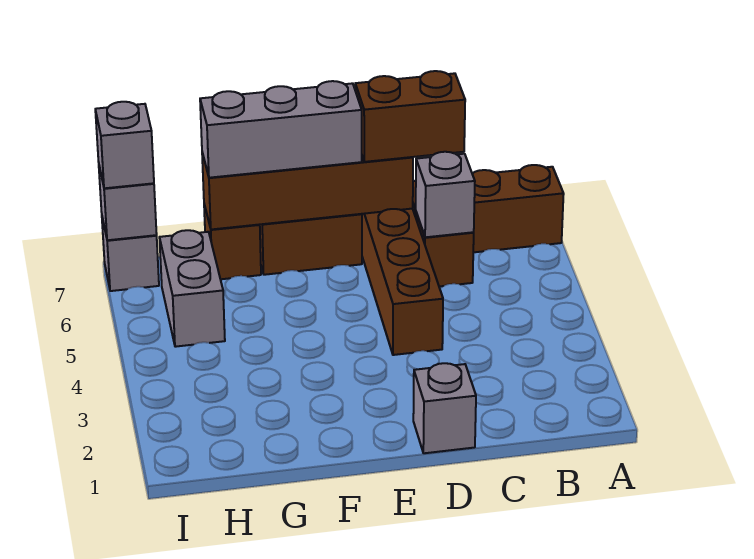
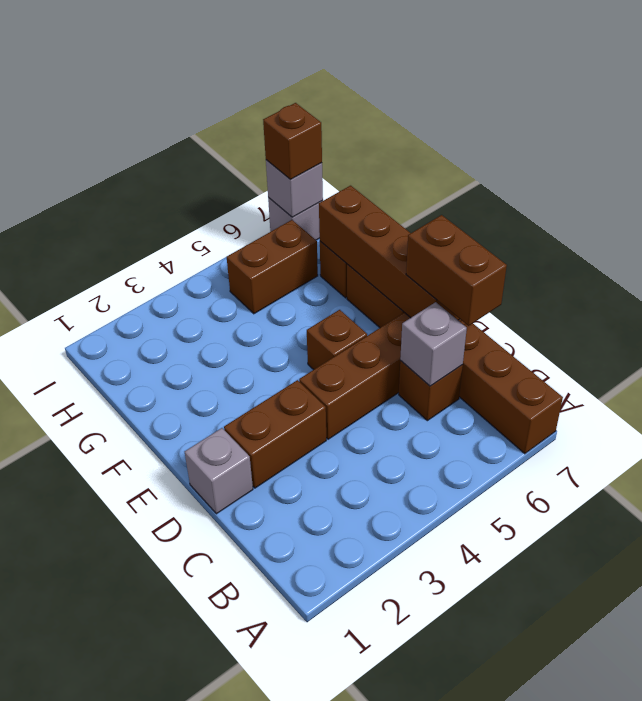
none -> brown brick D2:D3 level 1
none -> brown brick E5 level 1
grey brick E7:G7 level 3 -> none
grey brick H5:H6 level 1 -> brown brick H5:H6 level 1
grey brick I7 level 3 -> brown brick I7 level 3

